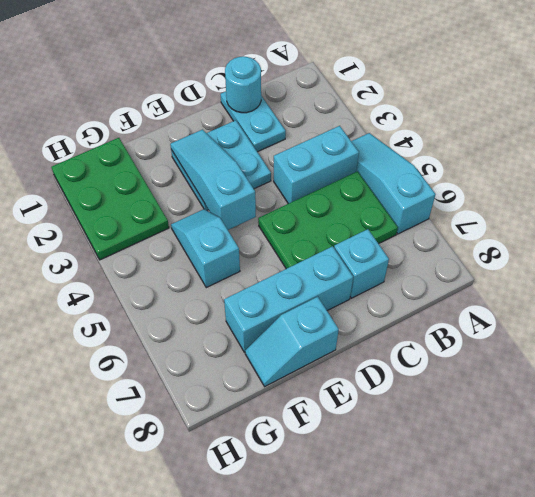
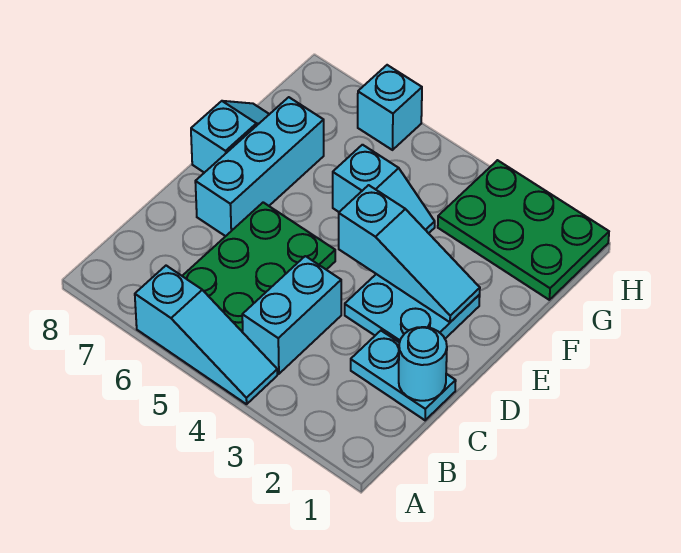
cyan brick C7 level 1 -> cyan brick H6 level 1

